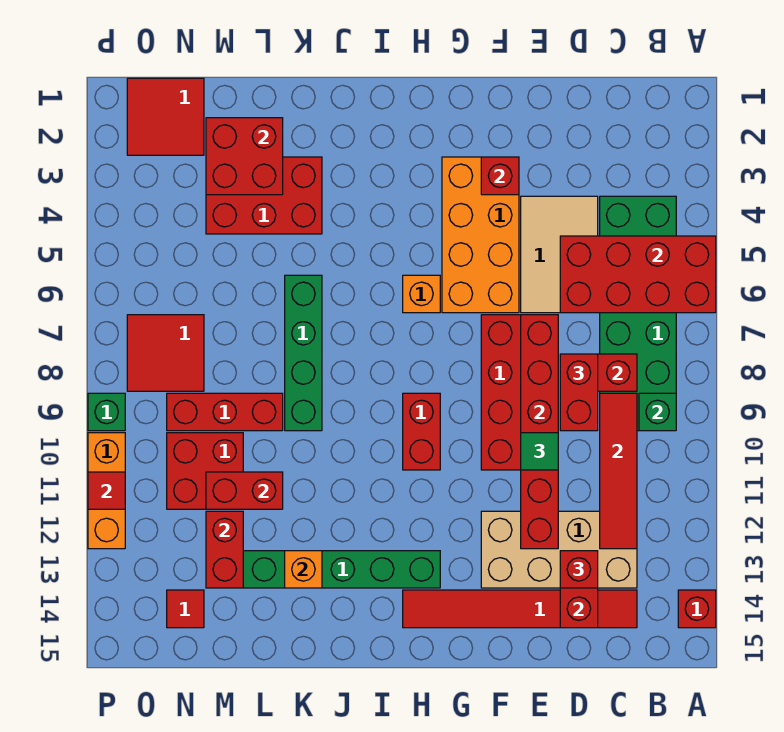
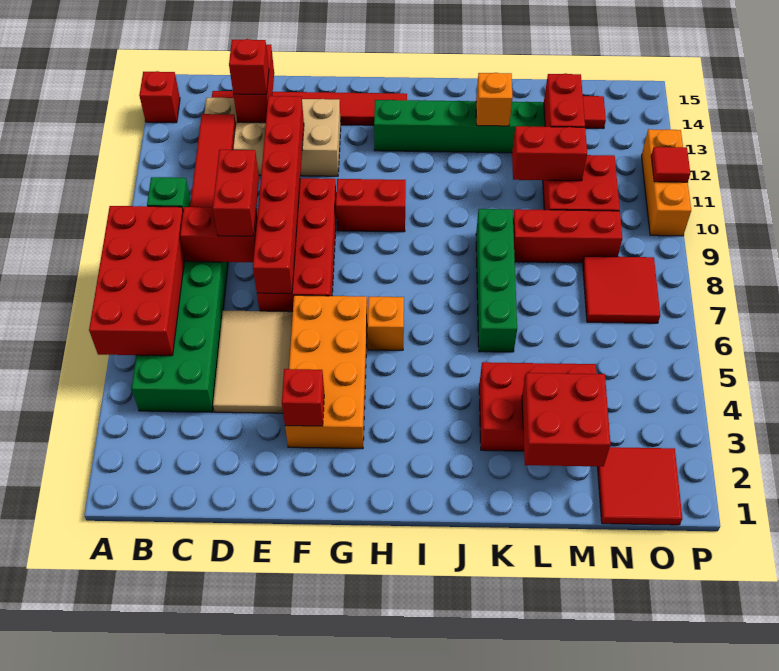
red brick A5:D6 level 2 -> red brick A5:B8 level 2
green tile E10 level 3 -> none
red brick H9:H10 level 1 -> red brick G10:H10 level 1
green brick P9 level 1 -> none

